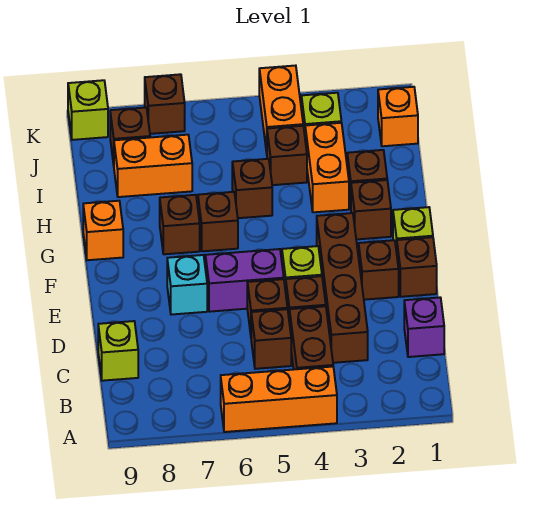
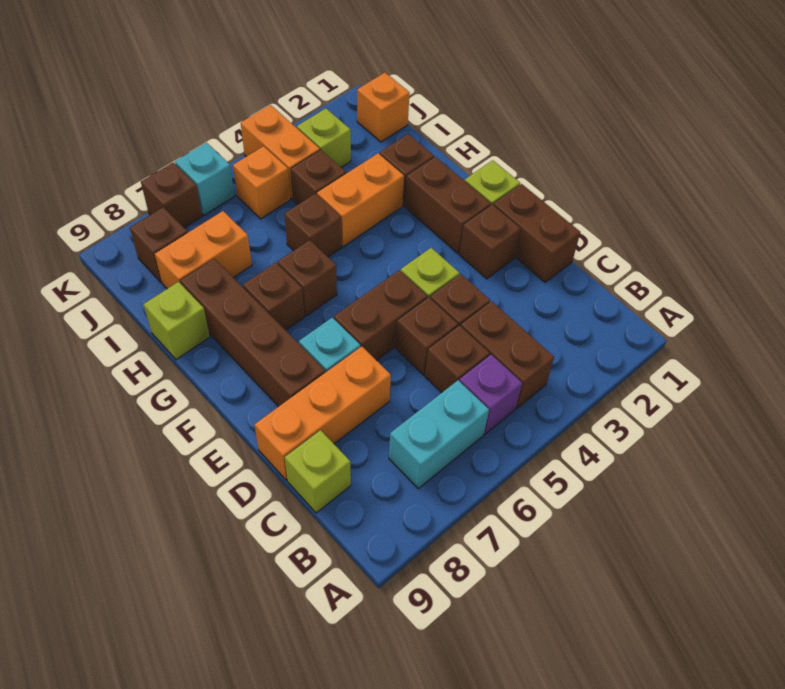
orange brick A4:A6 level 1 -> orange brick D7:D9 level 1
none -> cyan brick B6:B7 level 1
purple brick C1 level 1 -> purple brick B5 level 1
brown brick C3:F3 level 1 -> brown brick E8:H8 level 1
brown brick E1 level 1 -> brown brick D1:E1 level 1
purple brick E5:E6 level 1 -> brown brick E5:E6 level 1
brown brick G2 level 1 -> brown brick F2:G2 level 1
orange brick G9 level 1 -> orange brick J5 level 1
orange brick H3:I3 level 1 -> orange brick H3:H4 level 1
none -> cyan brick K6 level 1
lime brick K9 level 1 -> lime brick H9 level 1

